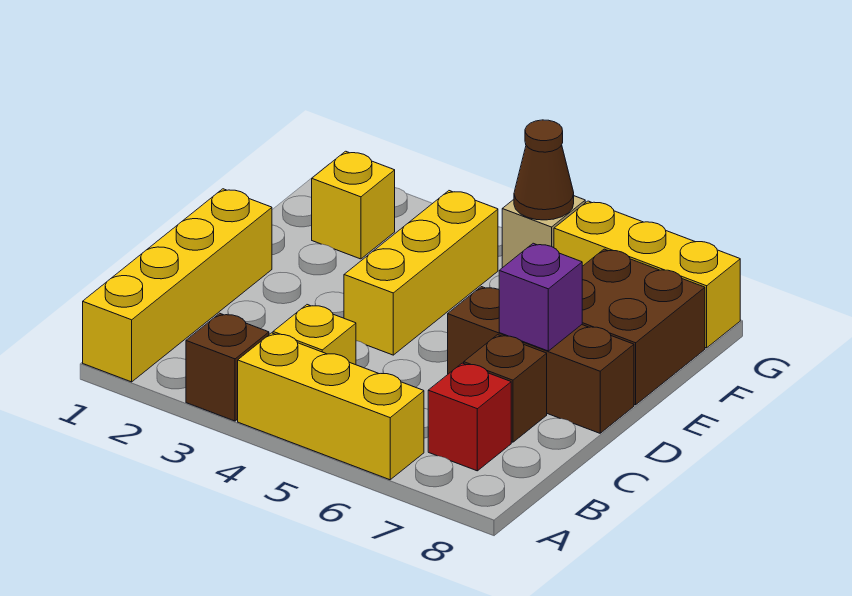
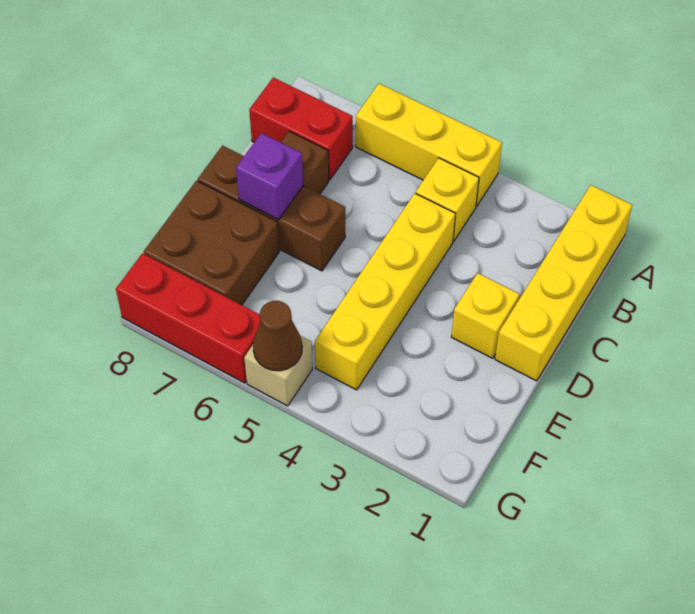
brown brick A3 level 1 -> none
red brick B7 level 1 -> red brick B7:B8 level 1
yellow brick D4:F4 level 1 -> yellow brick C4:F4 level 1
yellow brick F2 level 1 -> yellow brick D2 level 1
yellow brick G6:G8 level 1 -> red brick G6:G8 level 1

